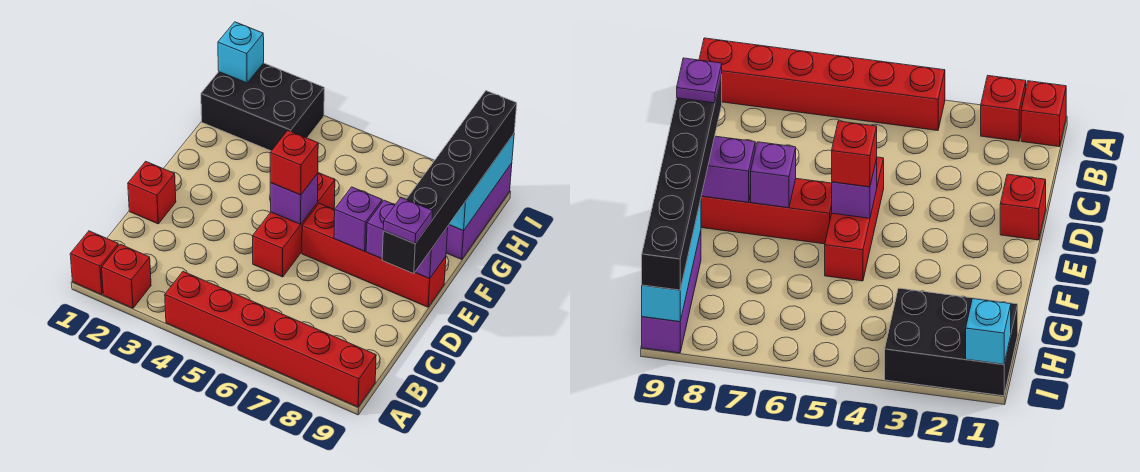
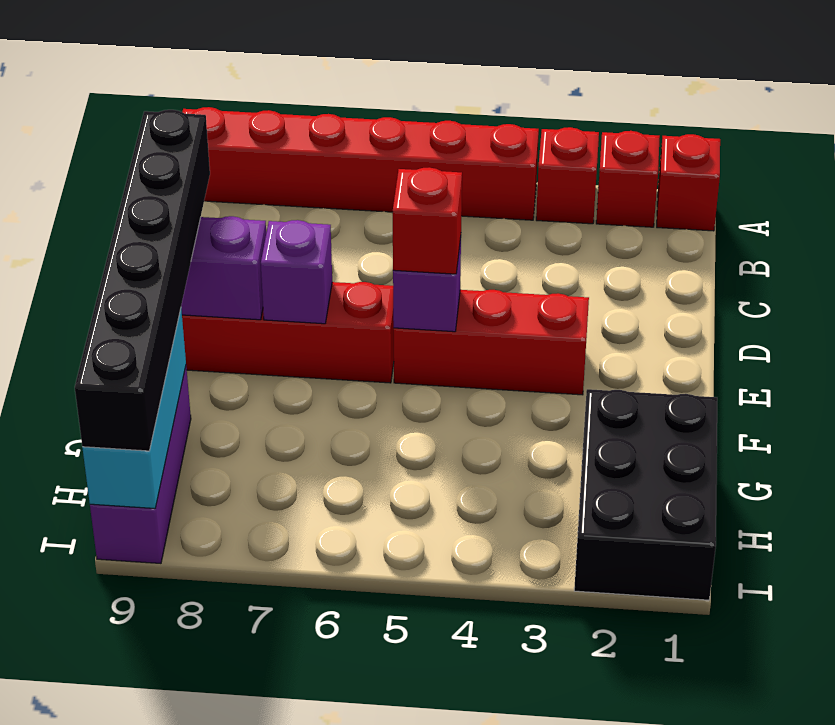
red brick D1 level 1 -> red brick A3 level 1
red brick D5:F5 level 1 -> red brick E3:E5 level 1
purple plate D9 level 4 -> none
black brick H1:I3 level 1 -> black brick G1:I2 level 1
cyan brick I1 level 2 -> none

